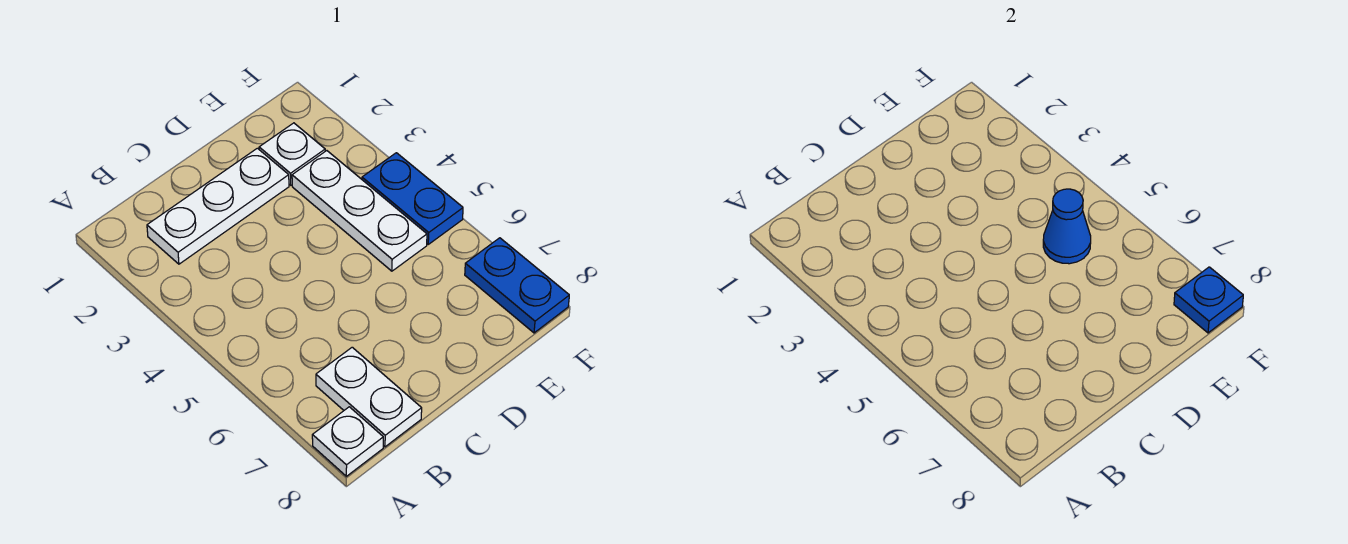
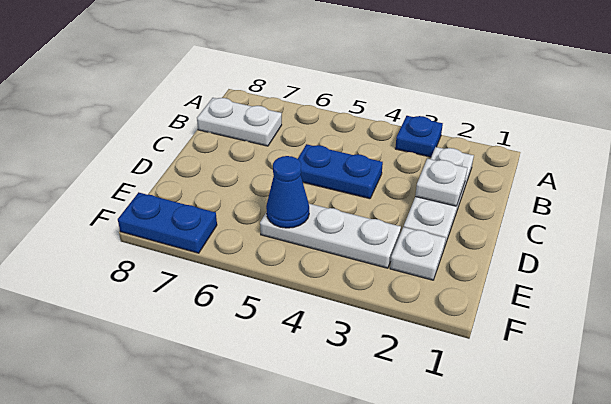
white plate A8 level 1 -> white plate C2 level 2
blue plate F4:F5 level 1 -> blue plate C4:C5 level 1
blue plate F8 level 2 -> blue plate A3 level 1

